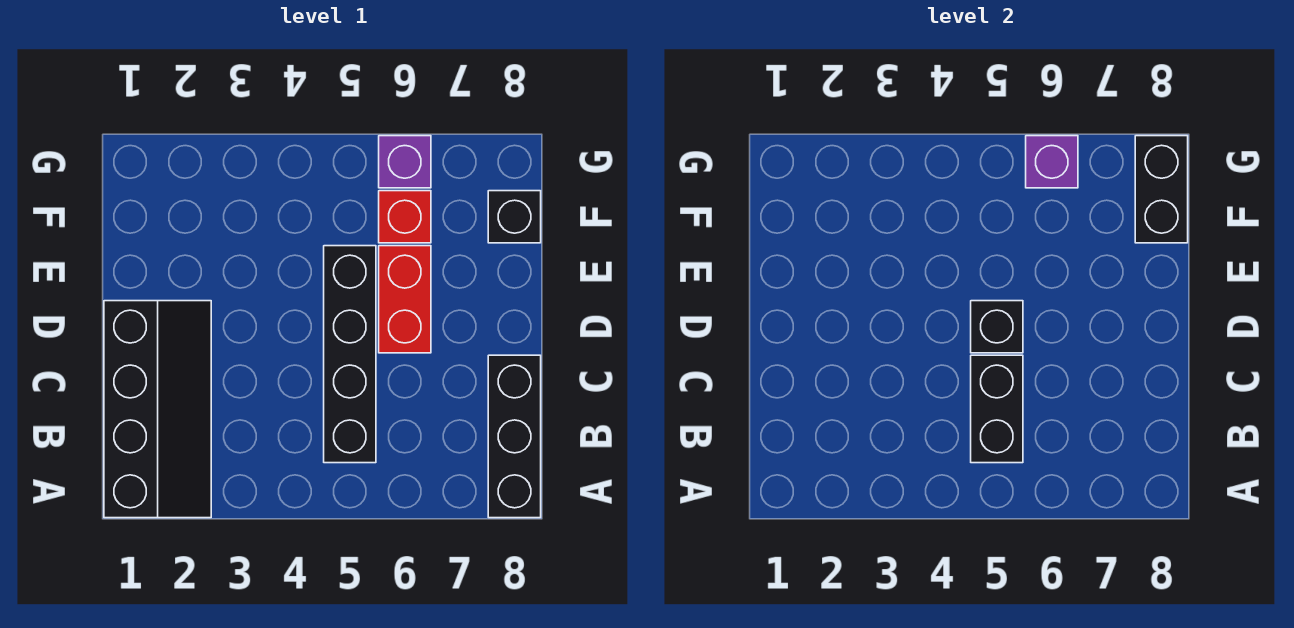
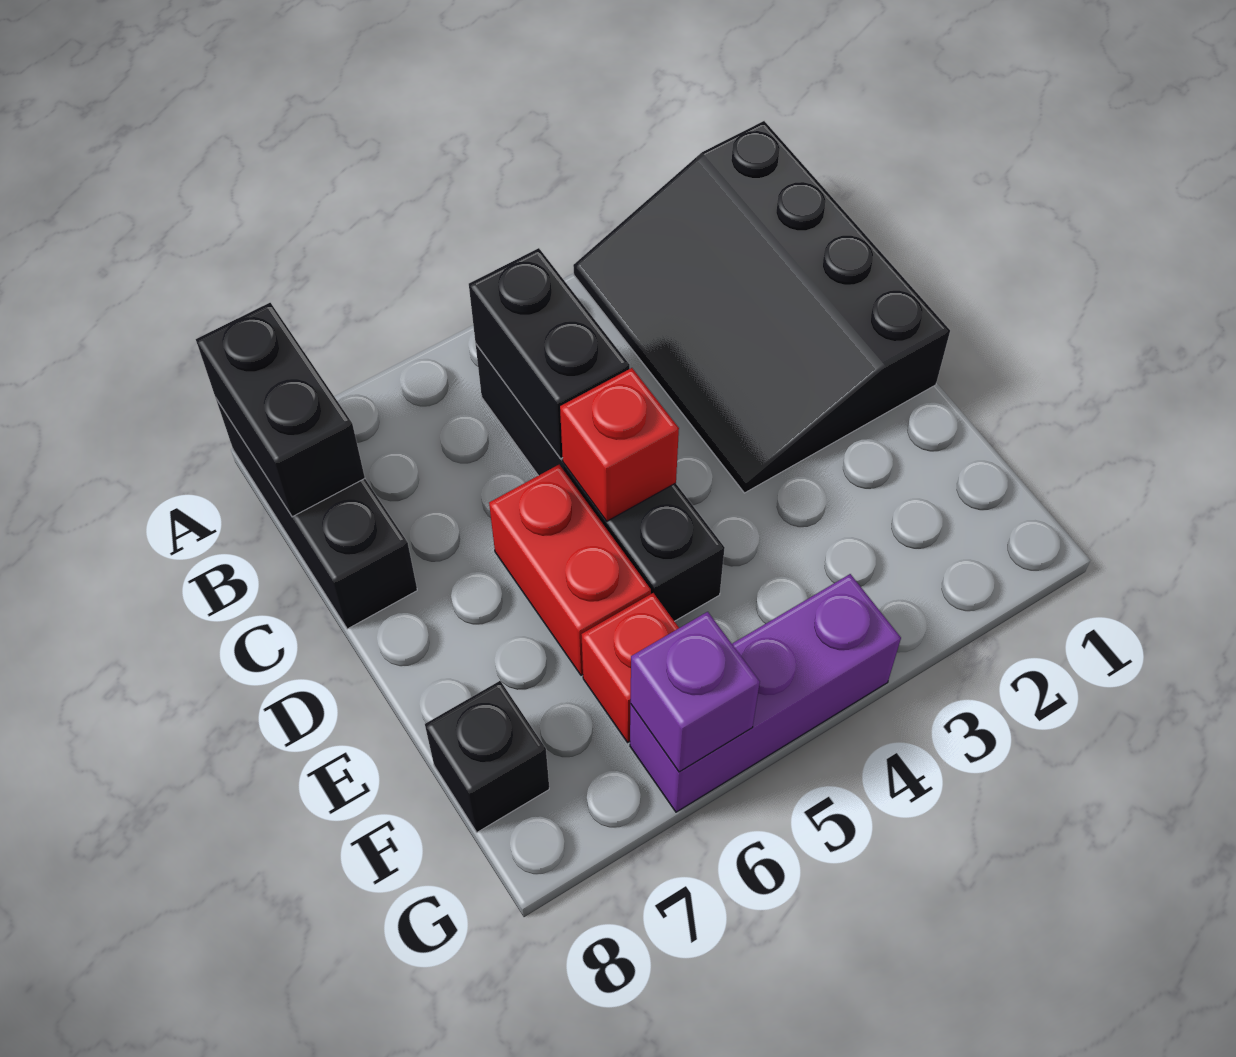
black slope A1:D2 level 1 top 1 -> black slope A1:D3 level 1 top 1
black brick D5 level 2 -> red brick D5 level 2
black brick F8:G8 level 2 -> black brick A8:B8 level 2
purple brick G6 level 1 -> purple brick G4:G6 level 1

